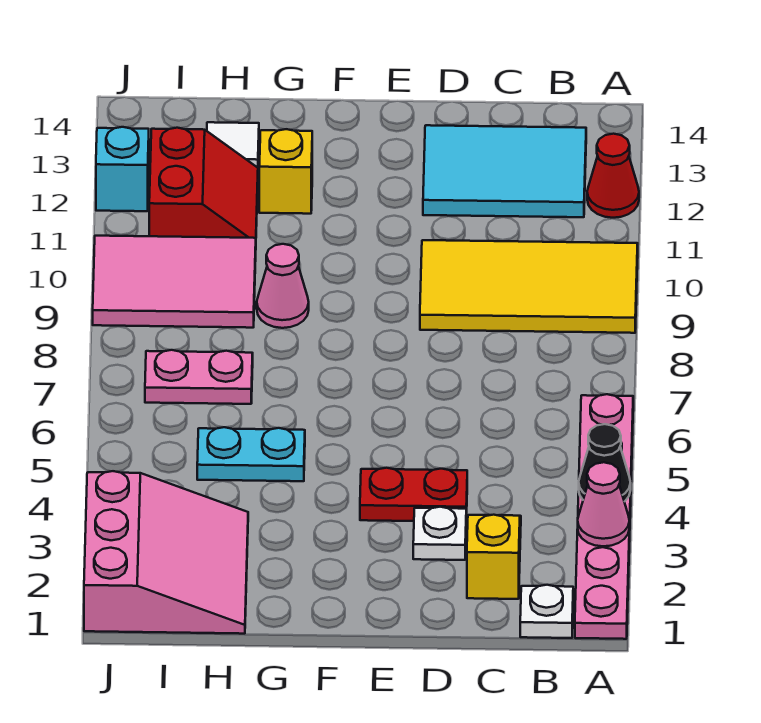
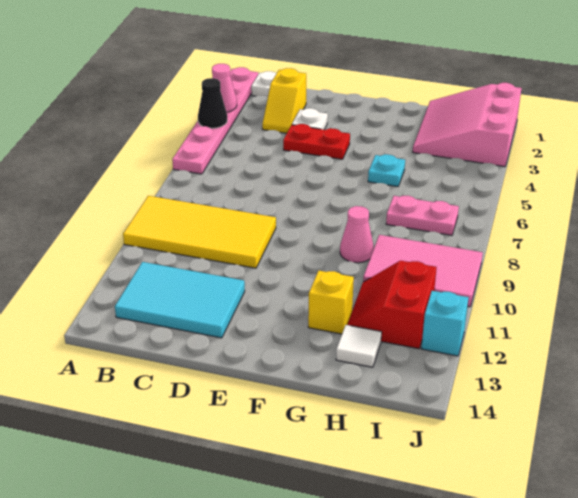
red cone A12 level 1 -> none
cyan plate G5:H5 level 1 -> cyan plate G5 level 1

